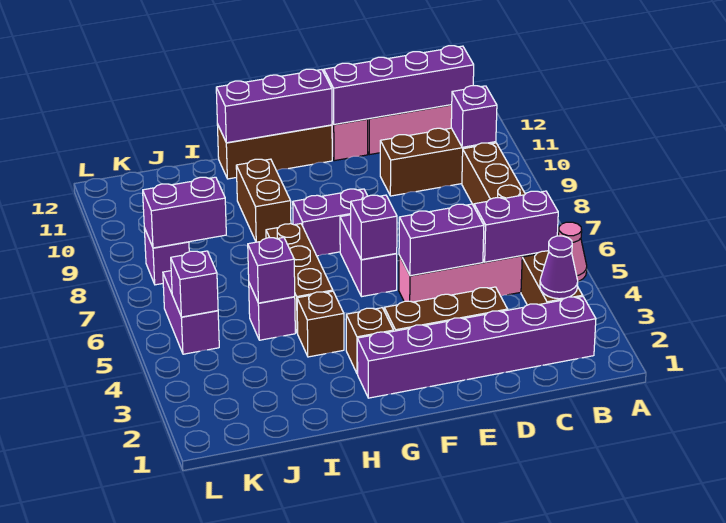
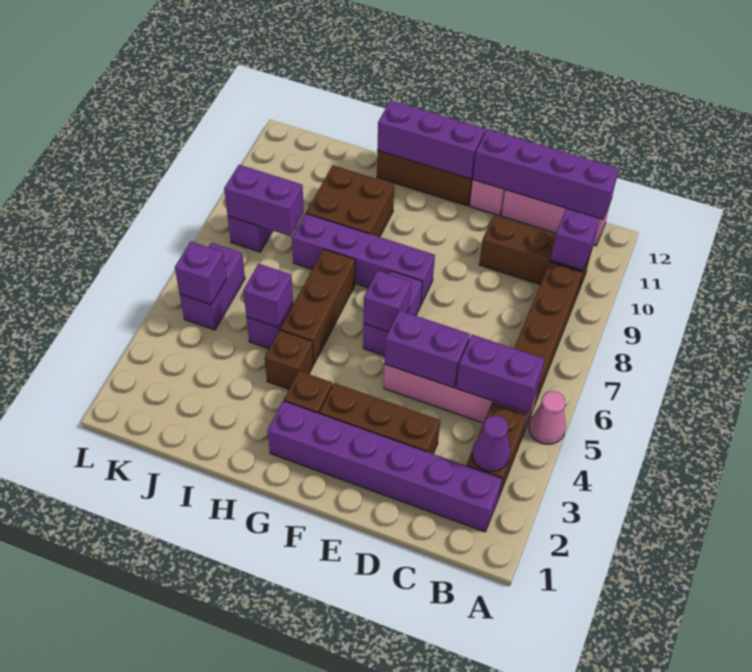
purple brick F8:G8 level 1 -> purple brick F8:I8 level 1
brown brick H9:H10 level 1 -> brown brick H9:I10 level 1

